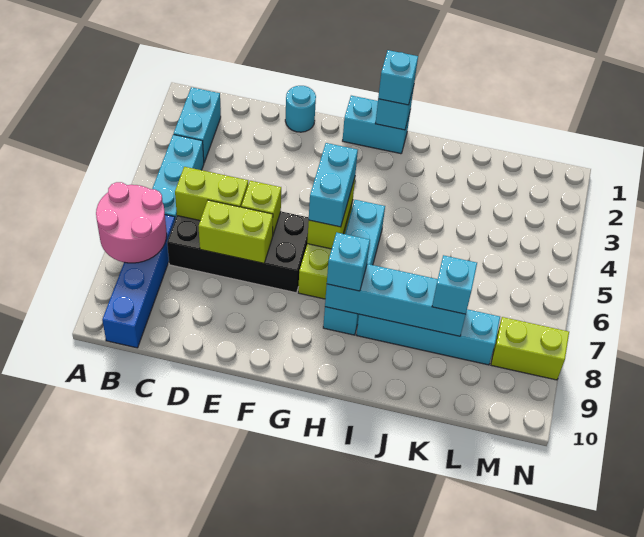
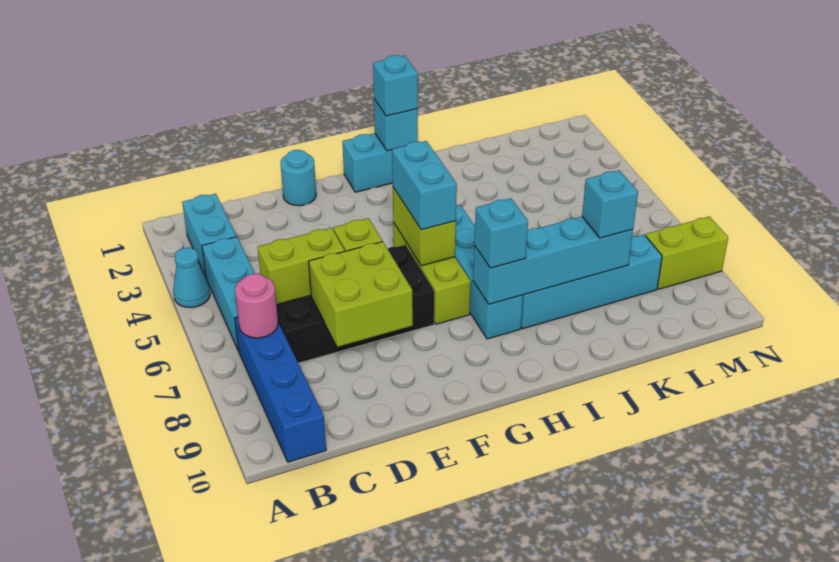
none -> cyan cone A4 level 1
pink round brick A7:B8 level 2 -> pink round brick B7 level 2
lime brick D7:E7 level 2 -> lime brick D7:E8 level 2

